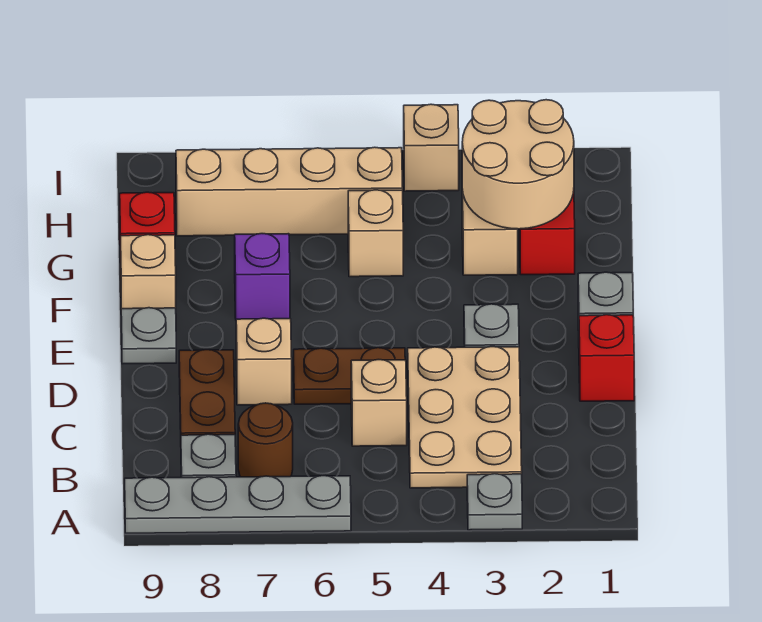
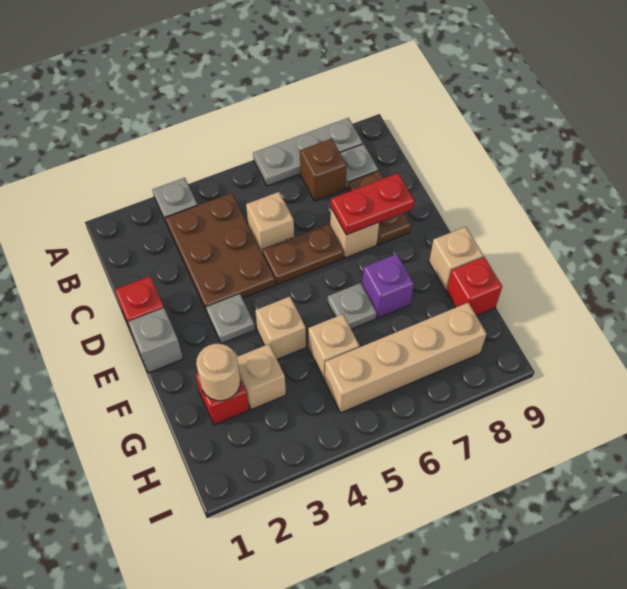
grey plate A6:A9 level 1 -> grey plate A6:A8 level 1
tan plate B3:D4 level 1 -> brown plate B3:D4 level 1
brown round brick B7 level 1 -> brown brick B7 level 1
none -> red plate D7:D8 level 2
grey plate E9 level 1 -> grey plate F6 level 1
tan round brick G2:H3 level 2 -> tan round brick G2 level 2
tan brick I4 level 1 -> tan brick F4 level 1

